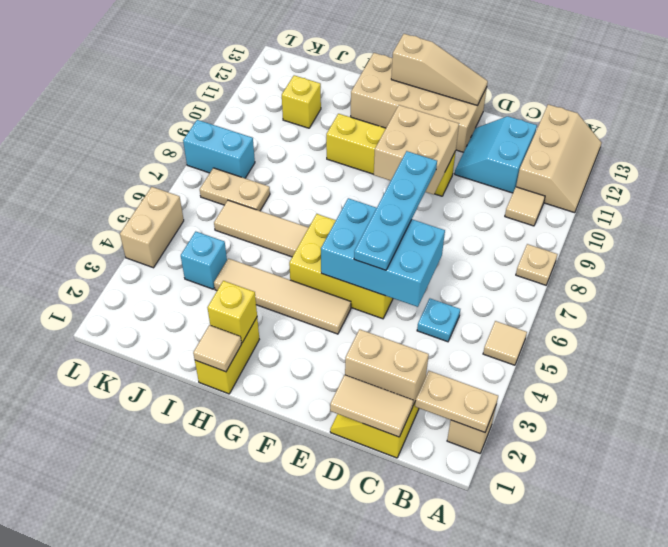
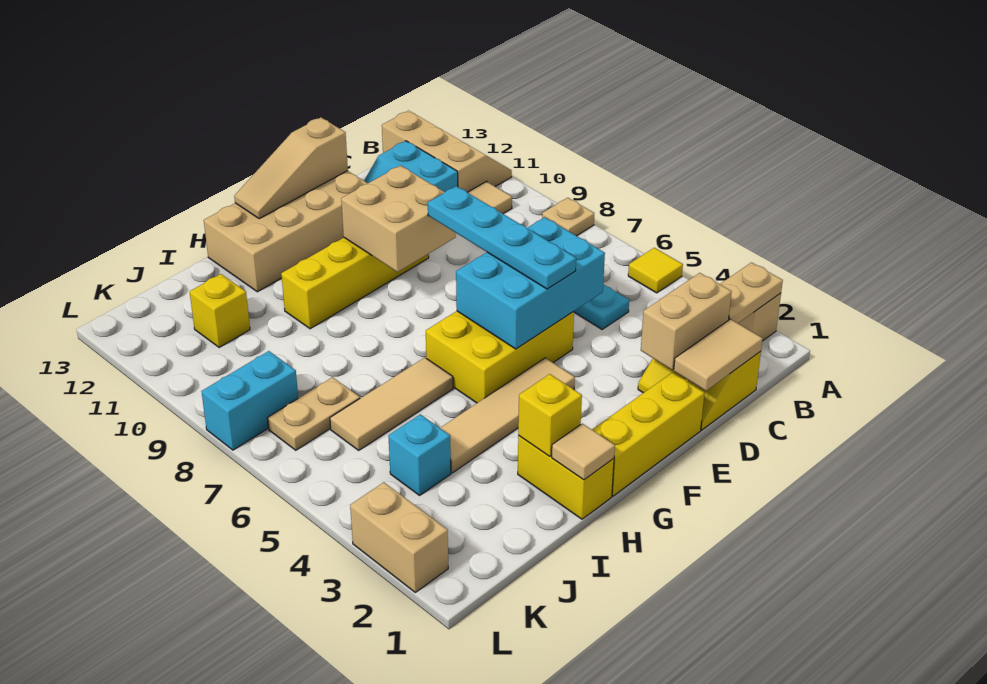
tan tile A5 level 1 -> yellow tile A5 level 1
none -> yellow brick E1:G1 level 1
tan slope E13:G13 level 2 top G -> tan slope E13:G13 level 2 top E
tan brick L4:L5 level 1 -> tan brick L2:L3 level 1

